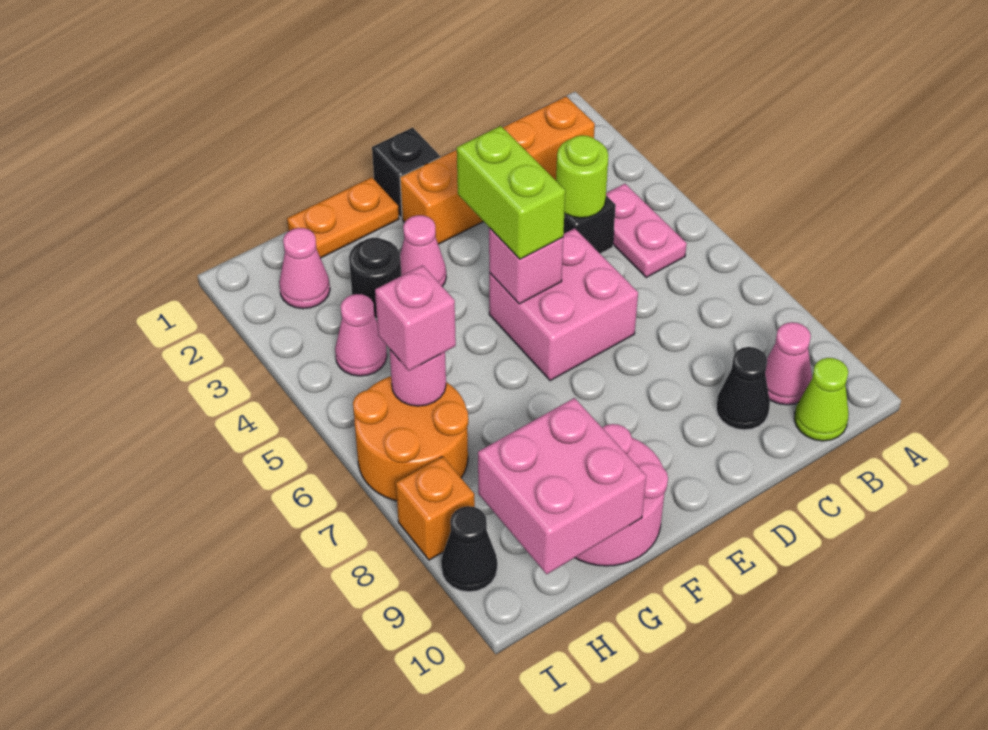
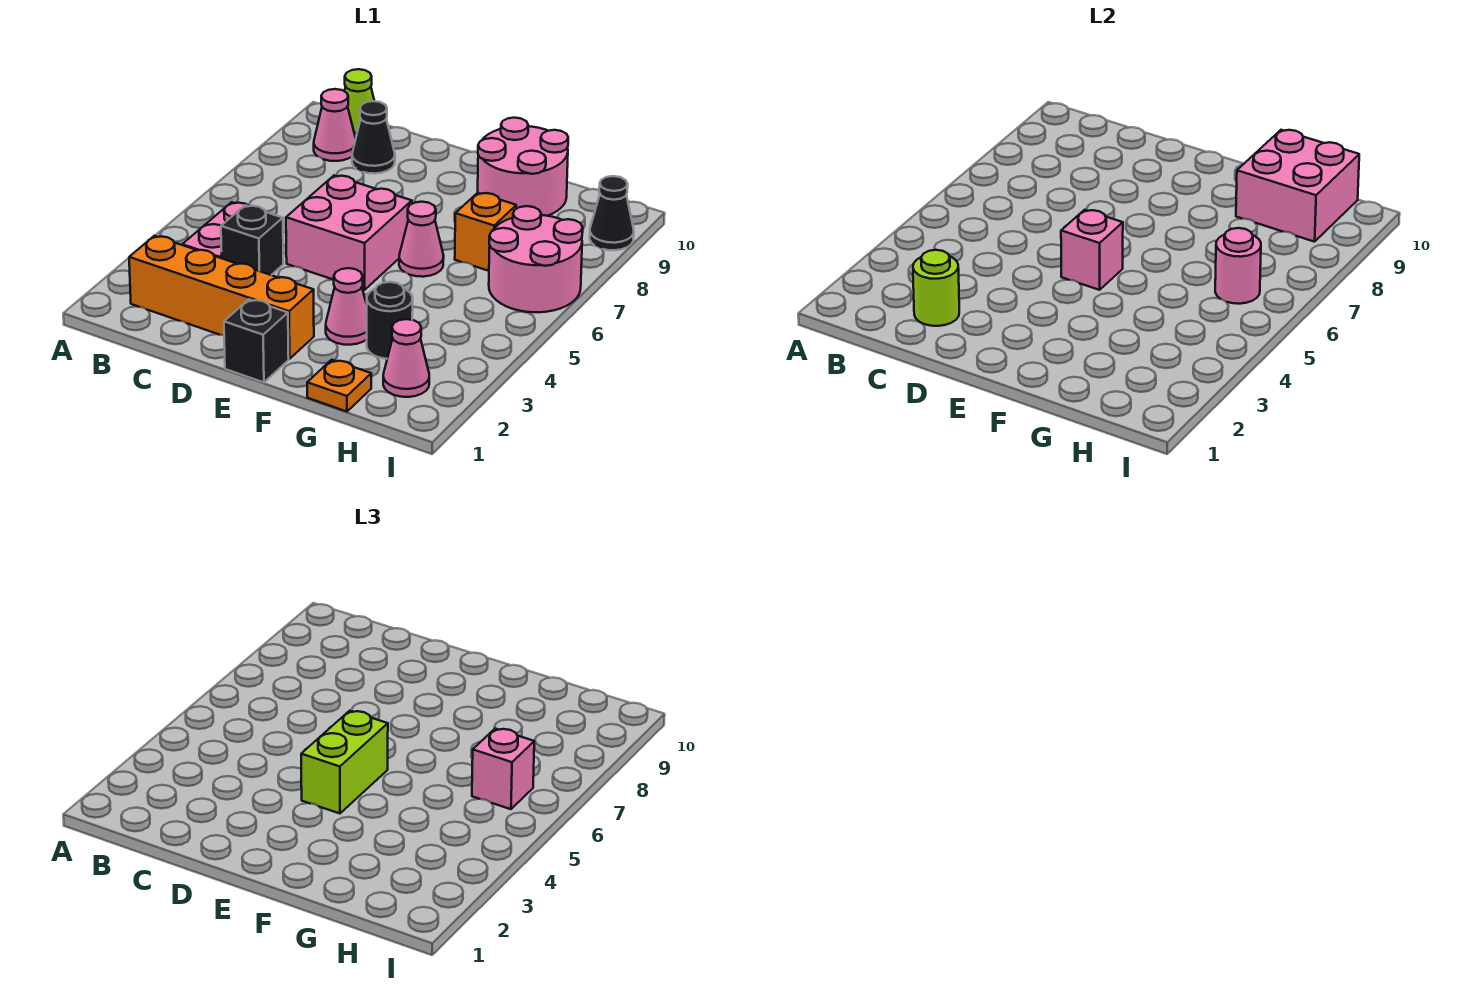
lime round brick C4 level 2 -> lime round brick C2 level 2
orange plate F1:G1 level 1 -> orange plate G1 level 1
pink cone H4 level 1 -> pink cone F6 level 1
orange round brick H6:I7 level 1 -> pink round brick H6:I7 level 1
orange brick I8 level 1 -> orange brick G7 level 1

